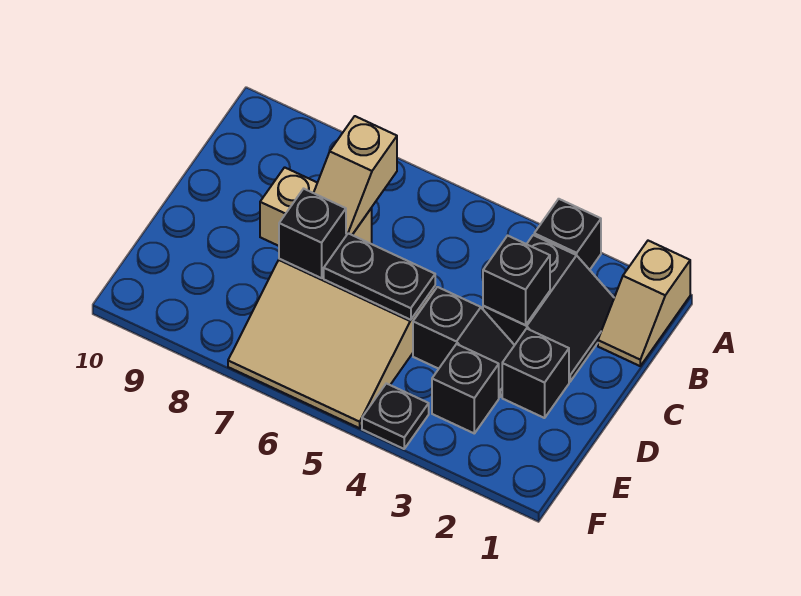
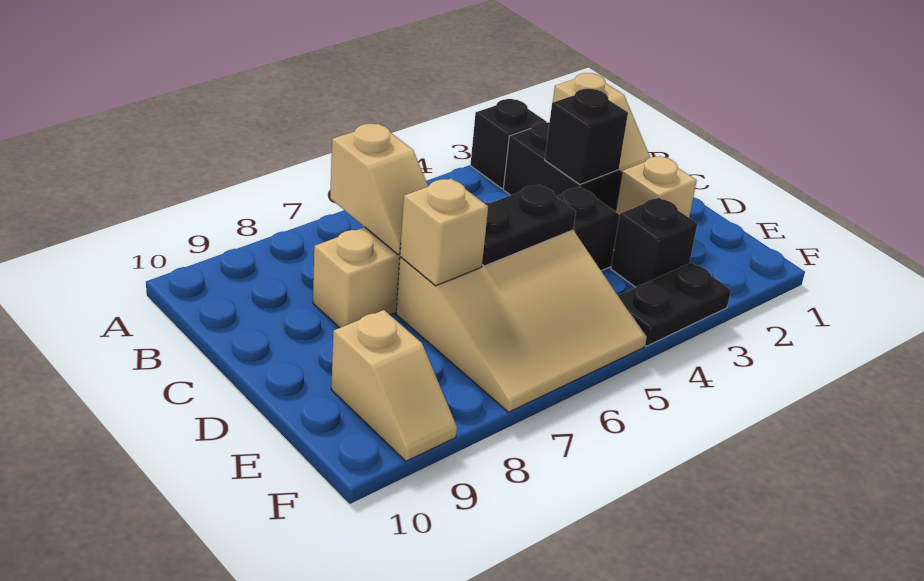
black brick D2 level 1 -> tan brick D2 level 1
black brick D7 level 2 -> tan brick D7 level 2
none -> tan slope E9:F9 level 1 top E
black plate F4 level 1 -> black plate F3:F4 level 1

